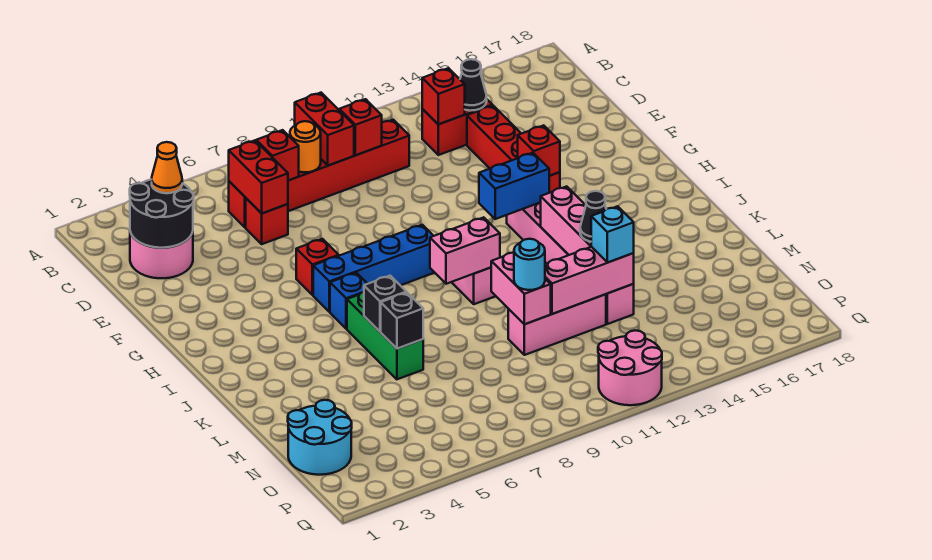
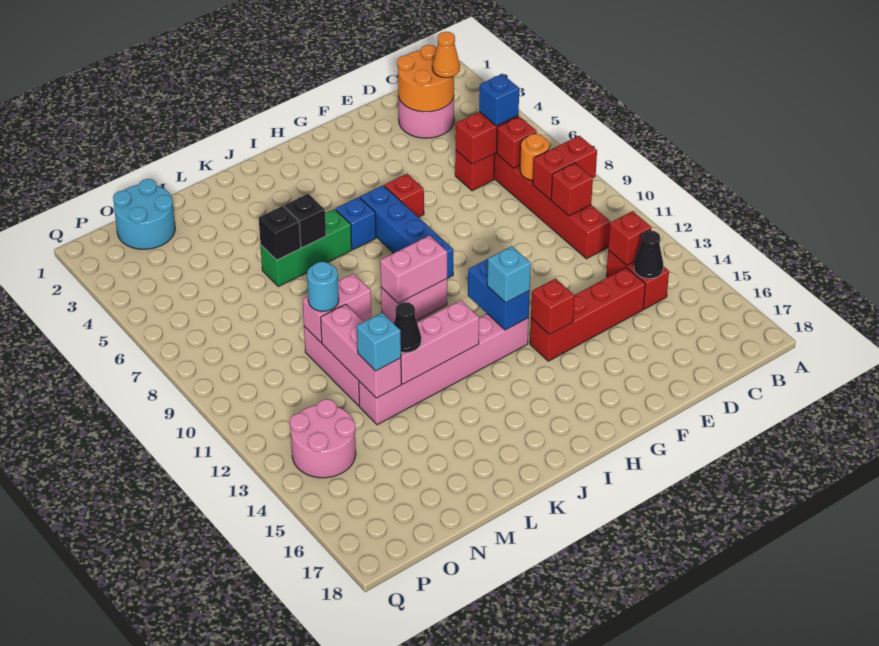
black round brick C2:D3 level 2 -> orange round brick C2:D3 level 2
none -> blue brick C6 level 3
none -> cyan brick H13 level 3
pink brick J9:J10 level 2 -> pink brick I10:J10 level 2
pink round brick P11:Q12 level 1 -> pink round brick O13:P14 level 1

